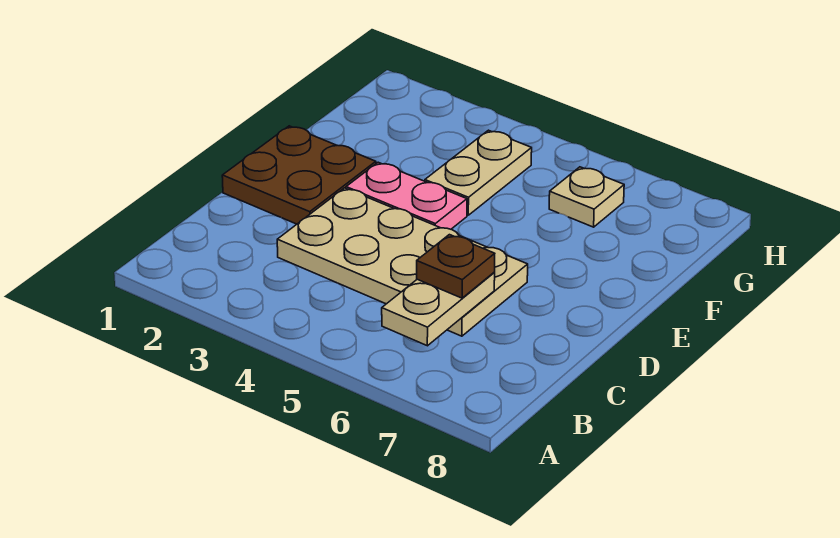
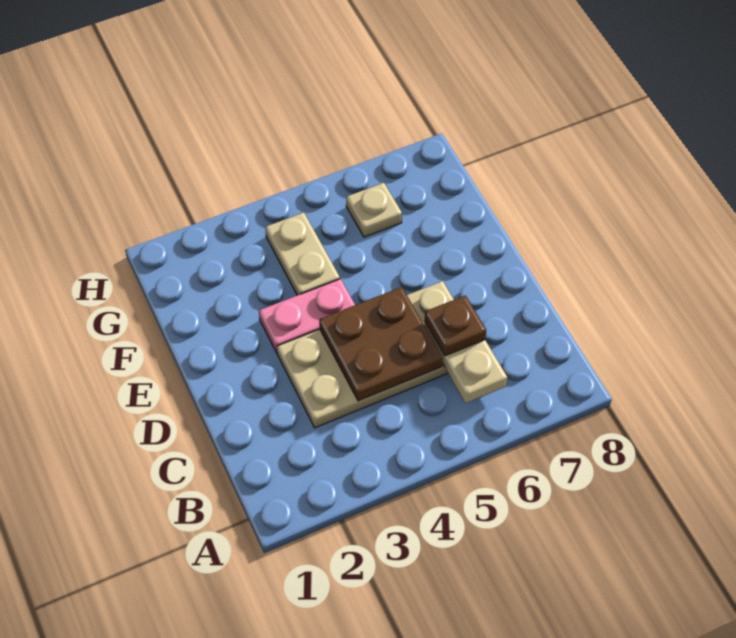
brown plate D1:E2 level 1 -> brown plate C4:D5 level 2

